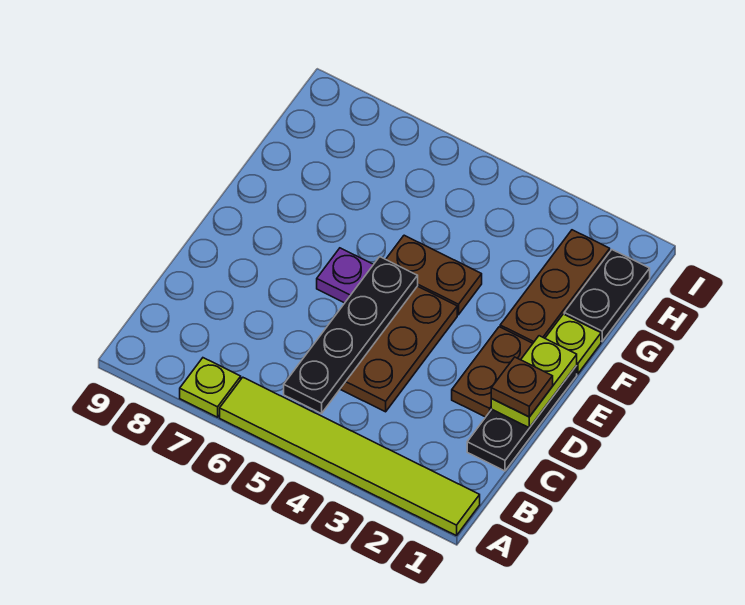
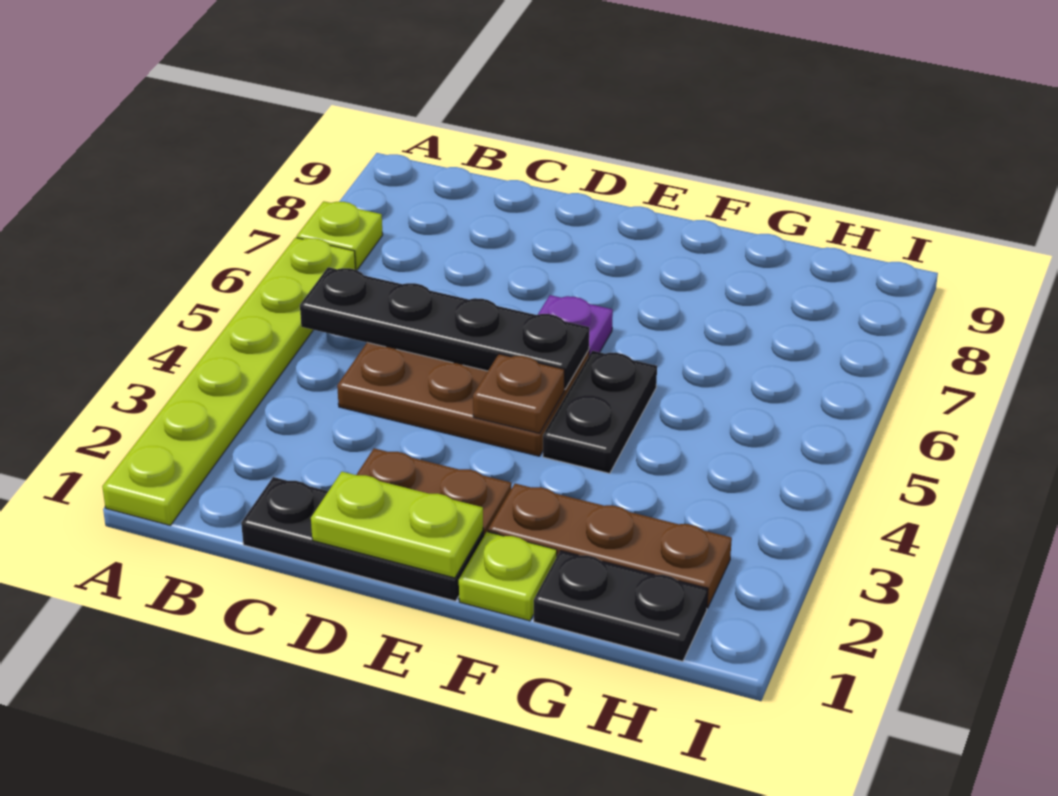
lime tile A1:A6 level 1 -> lime plate A1:A6 level 1
brown plate D1 level 3 -> brown plate E4 level 2
brown plate F4:F5 level 1 -> black plate F4:F5 level 1

